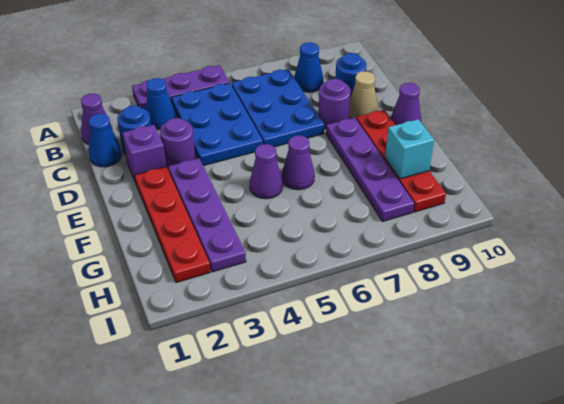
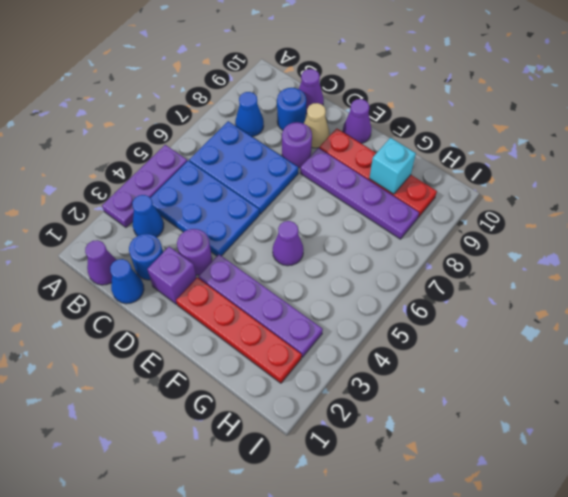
purple cone F6 level 1 -> purple cone C10 level 1

